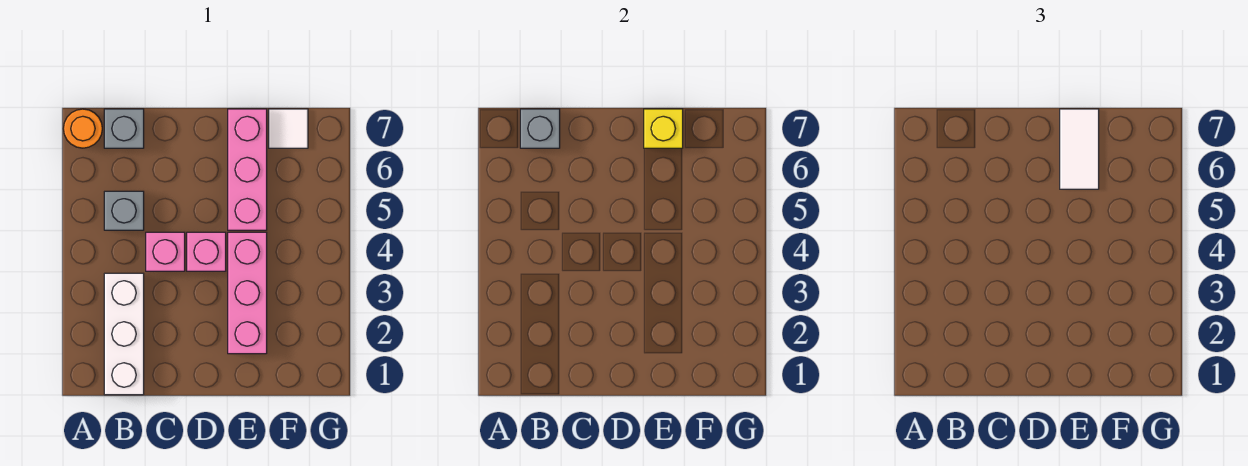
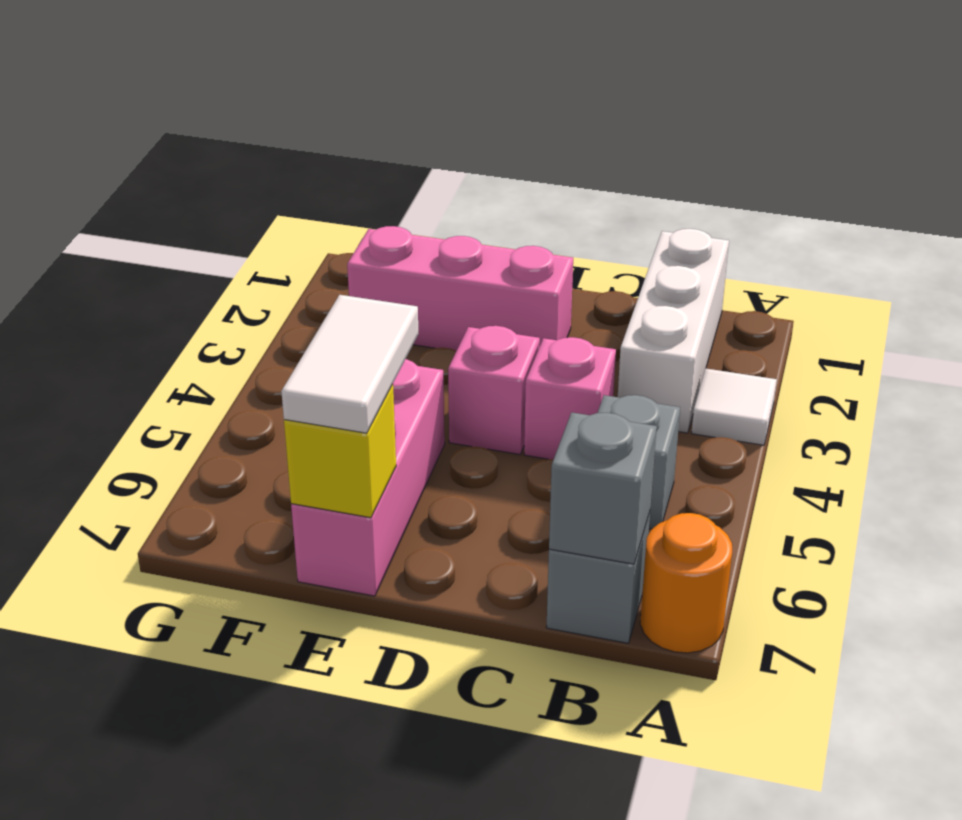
pink brick E2:E4 level 1 -> pink brick D2:F2 level 1
white tile F7 level 1 -> white tile A3 level 1

